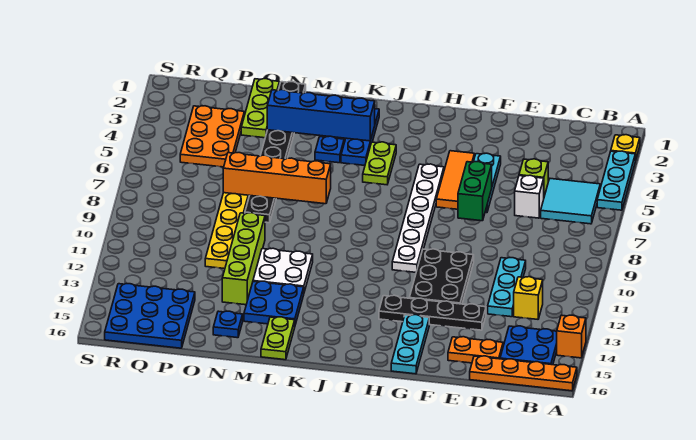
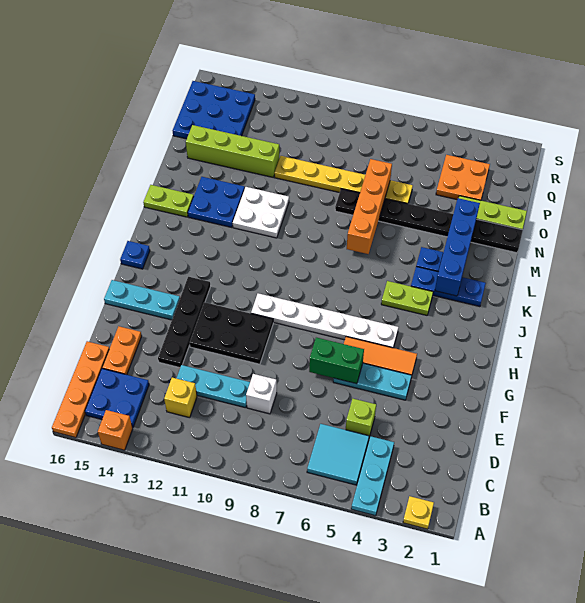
cyan plate A3:A5 level 1 -> cyan plate A4:C4 level 1
white brick D6 level 1 -> white brick D9 level 1
lime brick N10:N13 level 1 -> lime brick O12:O15 level 1
blue plate N15 level 1 -> blue plate I16 level 1
orange plate P3:Q5 level 1 -> orange plate P3:Q4 level 1

